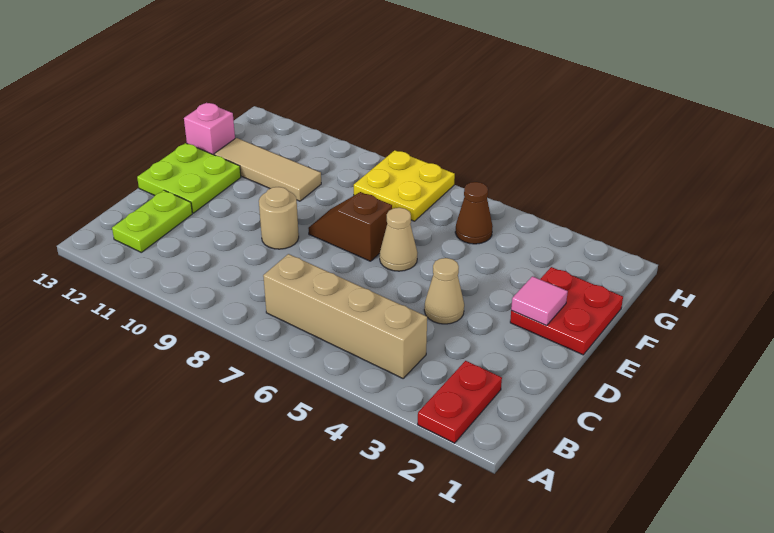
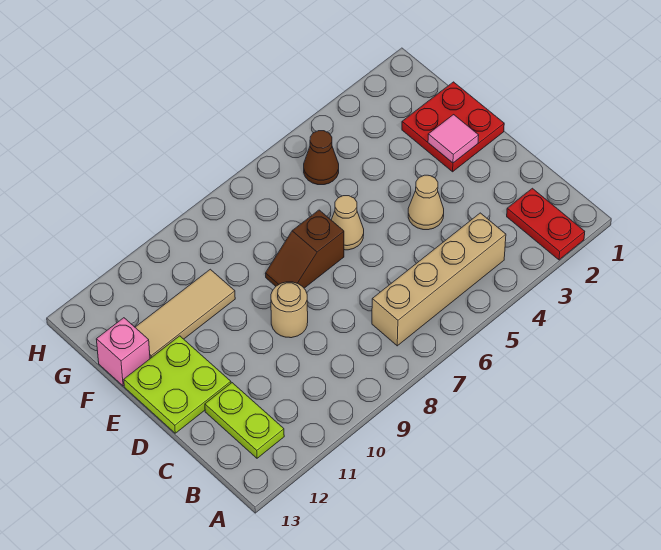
yellow plate G7:H8 level 1 -> none

